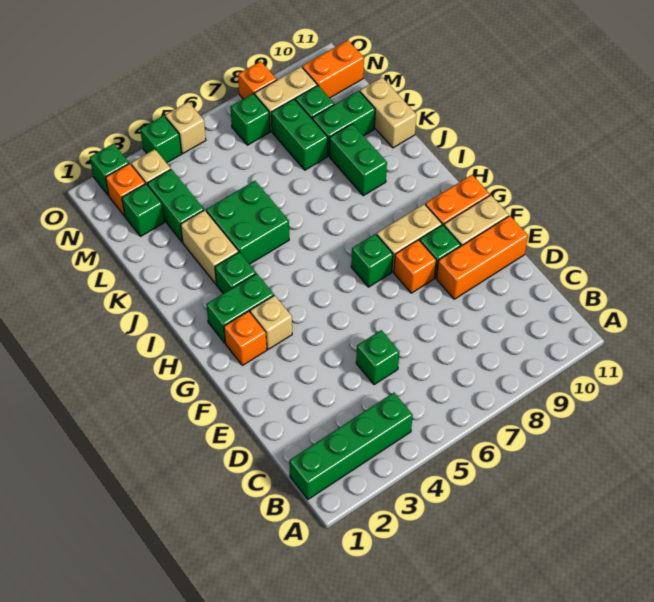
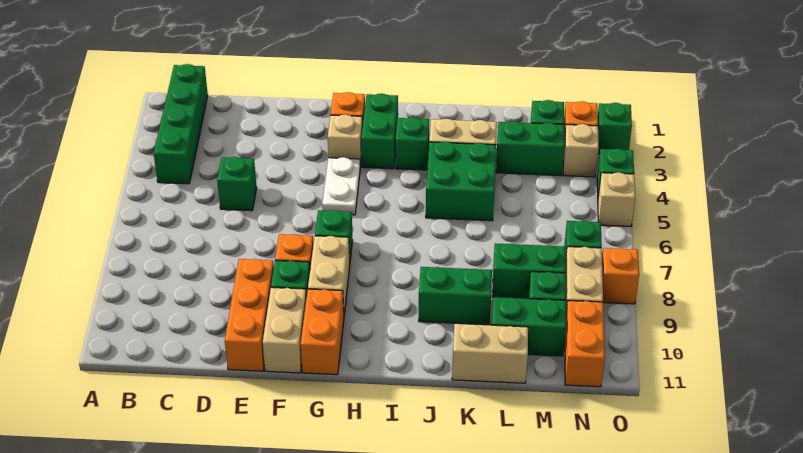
none -> white plate G4:G5 level 1
green brick L9:L10 level 1 -> green brick L10:M10 level 1

